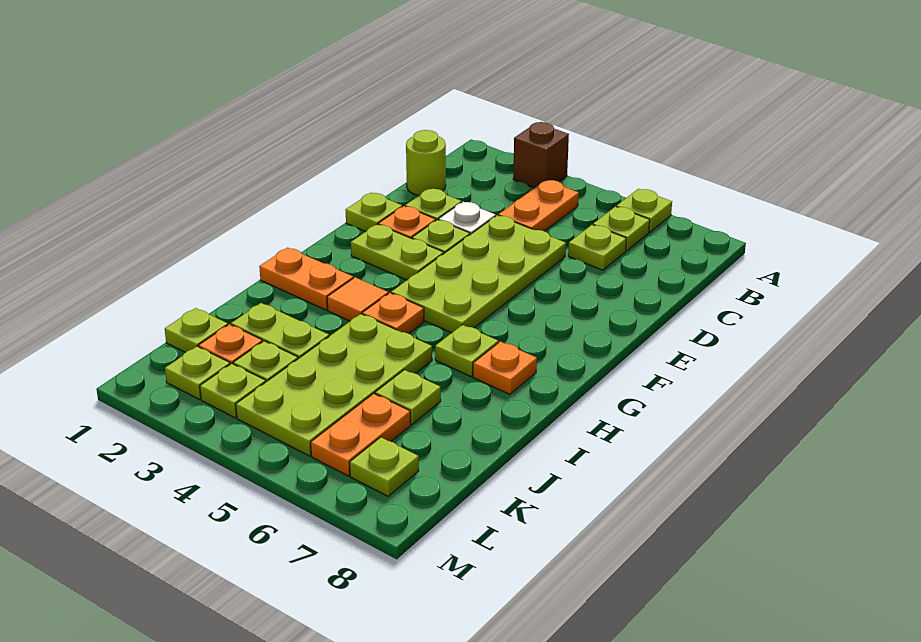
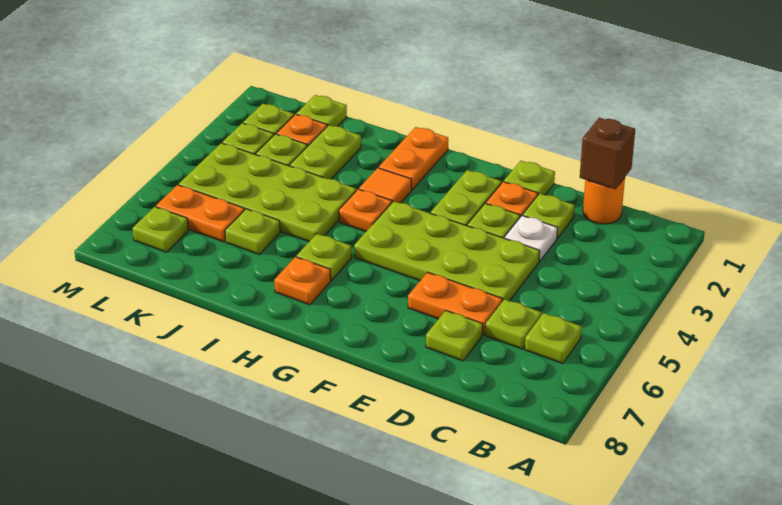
brown brick A3 level 1 -> brown brick C1 level 2
lime plate A6 level 1 -> lime plate D7 level 1
orange plate B4:C4 level 1 -> orange plate D6:E6 level 1
lime round brick C1 level 1 -> orange round brick C1 level 1

